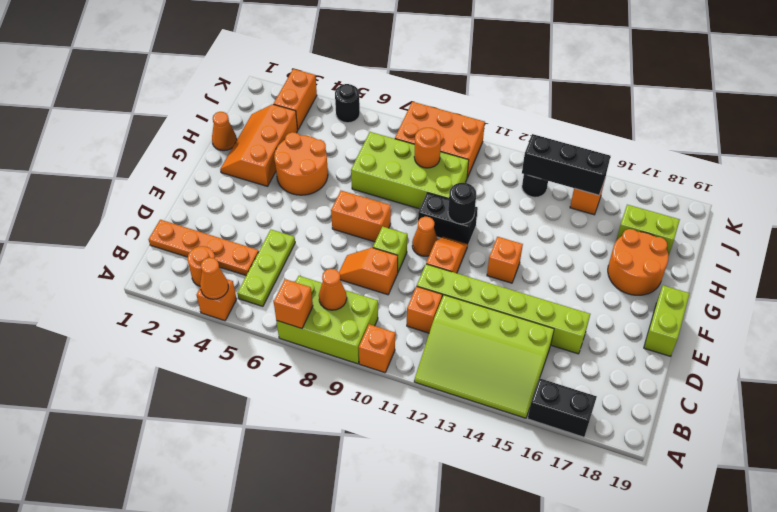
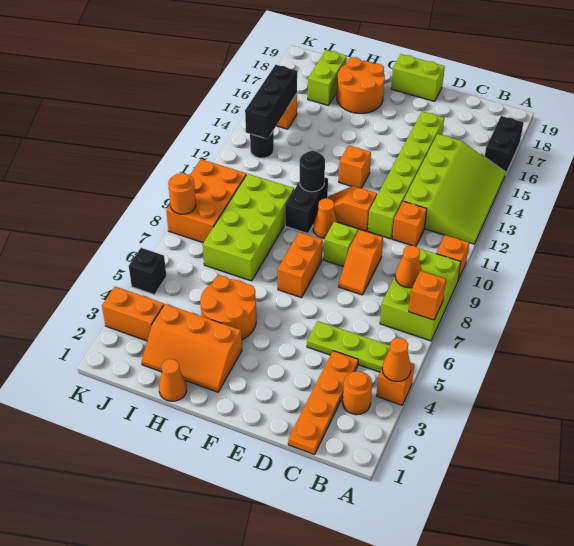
orange round brick I9 level 2 -> orange round brick K8 level 2
black round brick K5 level 1 -> black brick K5 level 1

